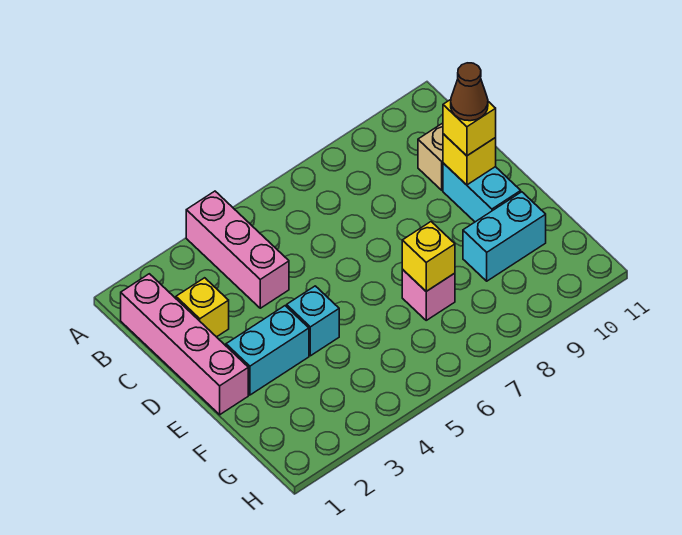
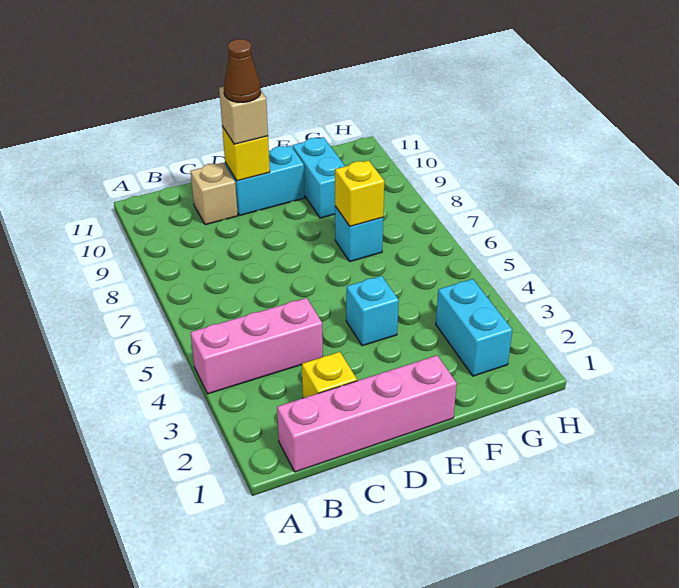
yellow brick D10 level 3 -> tan brick D10 level 3
cyan brick E2:E3 level 1 -> cyan brick G2:G3 level 1
pink brick F7 level 1 -> cyan brick F7 level 1

